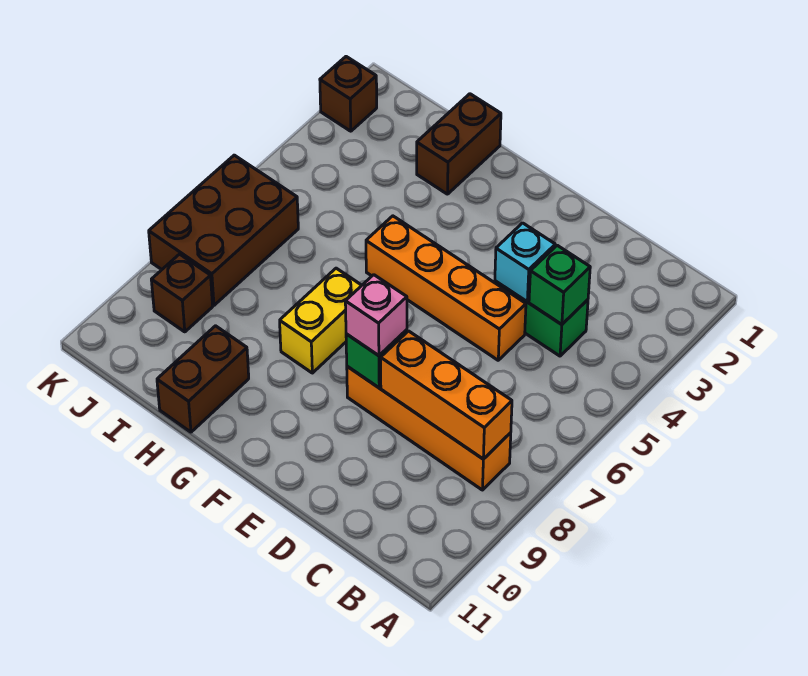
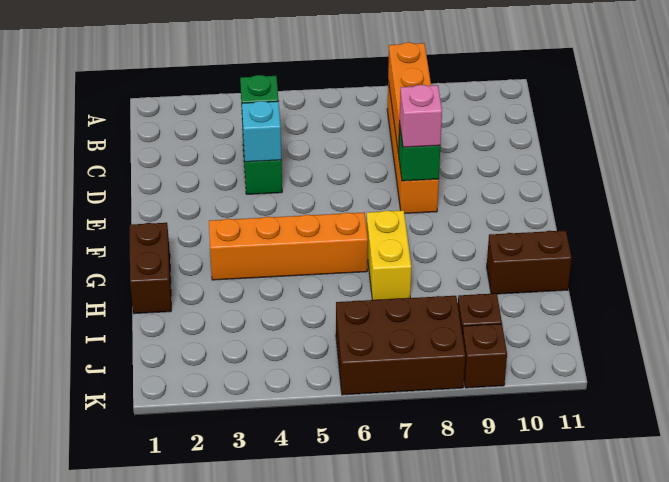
orange brick D5:G5 level 1 -> orange brick G3:G6 level 1
yellow brick G7:G8 level 1 -> yellow brick G7:H7 level 1
brown brick H1:H2 level 1 -> brown brick G1:H1 level 1
brown brick K2 level 1 -> brown brick K9 level 1

